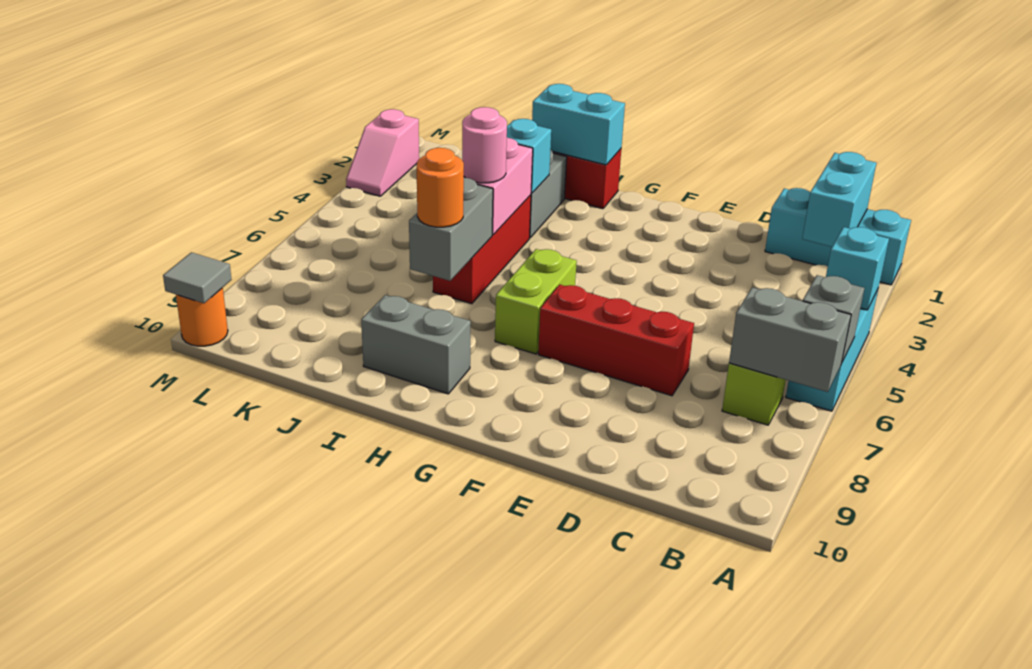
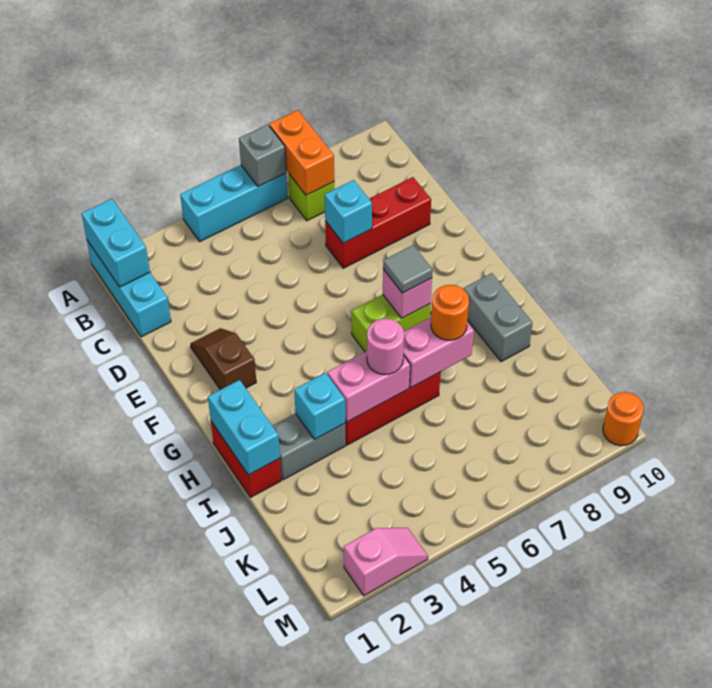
cyan brick A4 level 2 -> cyan brick D7 level 2
grey brick A7:B7 level 2 -> orange brick A7:B7 level 2
cyan brick B1:B2 level 2 -> cyan brick A1:B1 level 2
red brick D7:F7 level 1 -> red brick D7:D9 level 1
none -> brown slope E2:F2 level 1 top F
none -> pink brick G7 level 2
grey brick I6:I7 level 2 -> pink brick I6:I7 level 2
grey tile M10 level 2 -> grey tile G7 level 3

